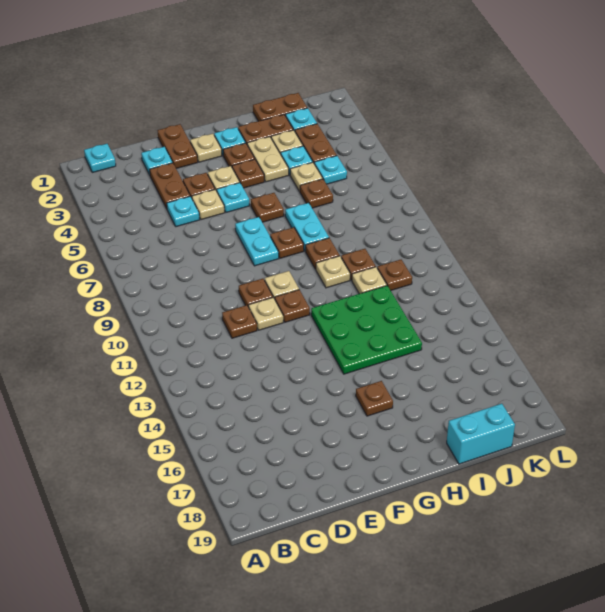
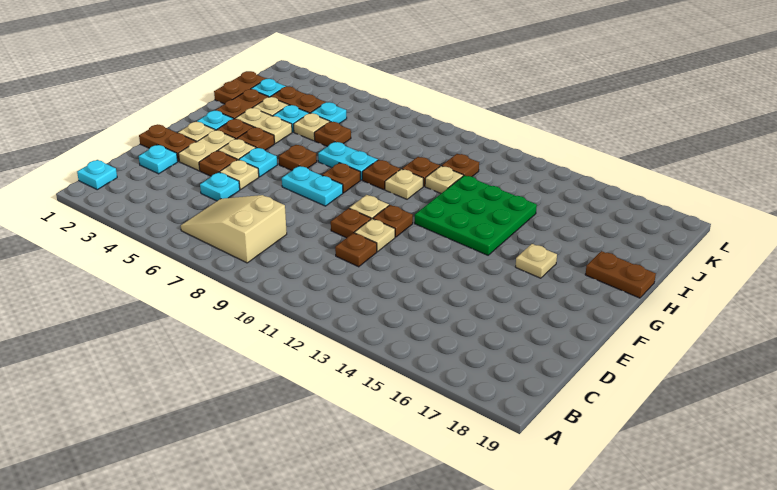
none -> tan slope B6:C8 level 1 top 8
brown plate D3:D4 level 1 -> brown plate H18:H19 level 1
none -> tan plate E3:F3 level 1
brown plate G16 level 1 -> tan plate G16 level 1
cyan brick I19:J19 level 1 -> none

